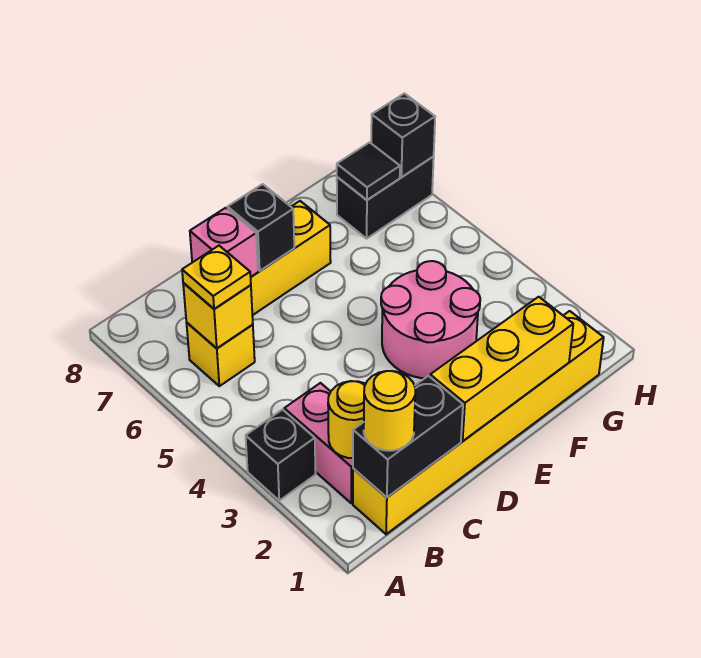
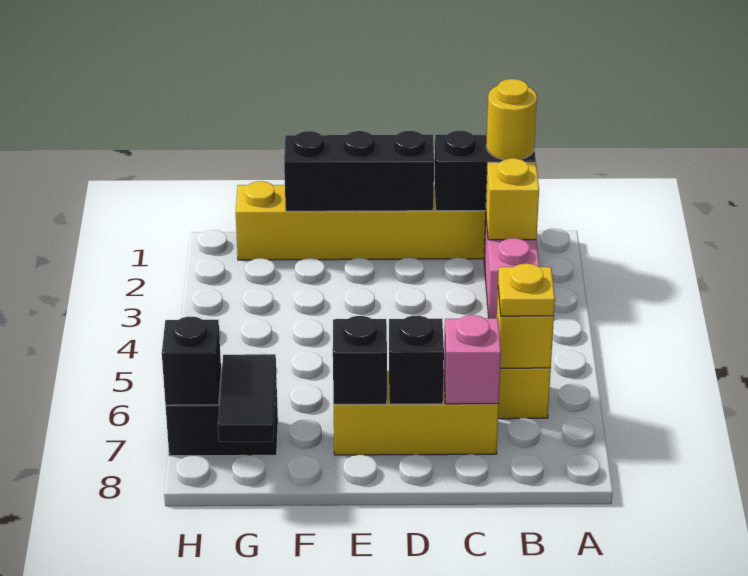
black brick A3 level 1 -> black brick E7 level 2
yellow round brick B2 level 2 -> yellow brick B2 level 2
yellow brick D1:F1 level 2 -> black brick D1:F1 level 2
pink round brick E3:F4 level 1 -> none
black tile G7 level 2 -> black tile G7:G8 level 2

